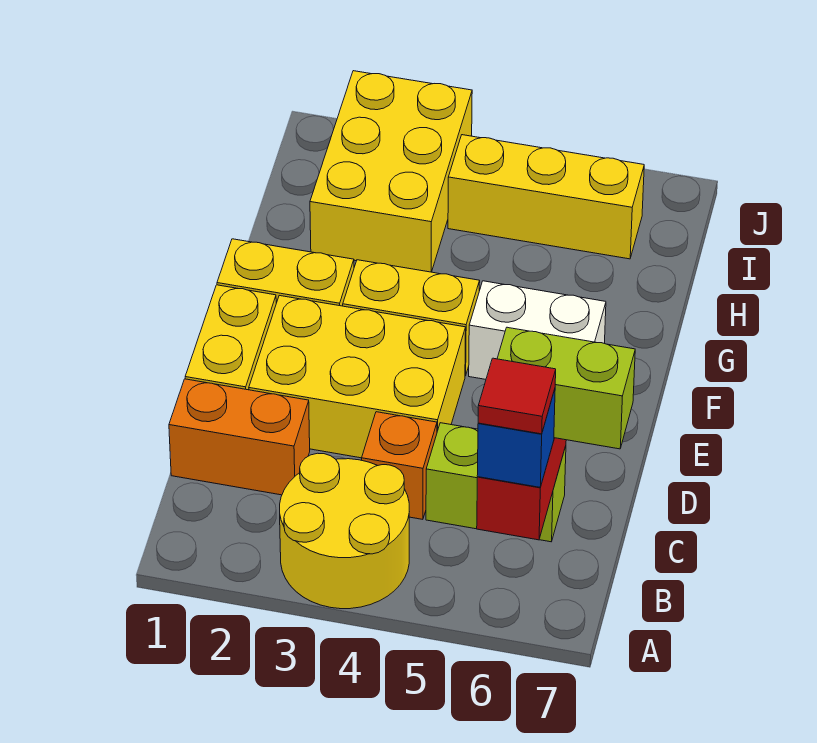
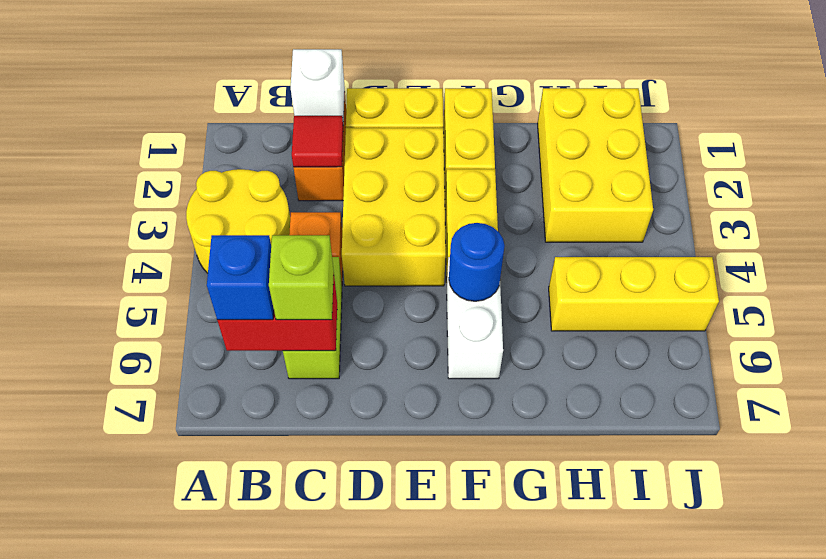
red tile B6 level 4 -> red tile C2 level 2
none -> white brick C1 level 2
lime brick C6:C7 level 3 -> lime brick C6 level 3
none -> blue round brick F5 level 2
yellow brick H2:J3 level 1 -> yellow brick H1:I3 level 1
yellow brick I4:I6 level 1 -> yellow brick H5:J5 level 1

